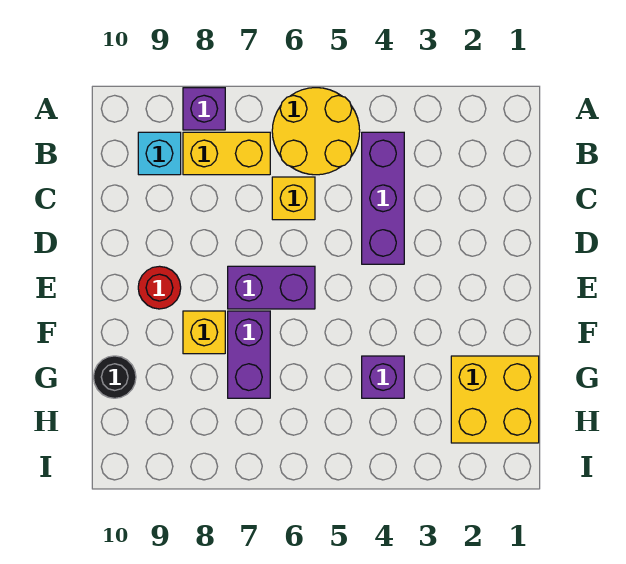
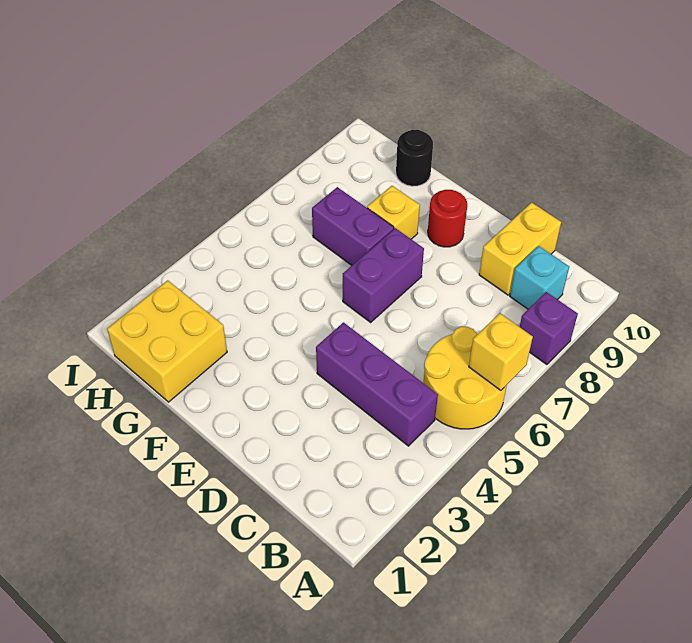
yellow brick B7:B8 level 1 -> yellow brick C9:C10 level 1
yellow brick C6 level 1 -> yellow brick A6 level 2
purple brick G4 level 1 -> none

